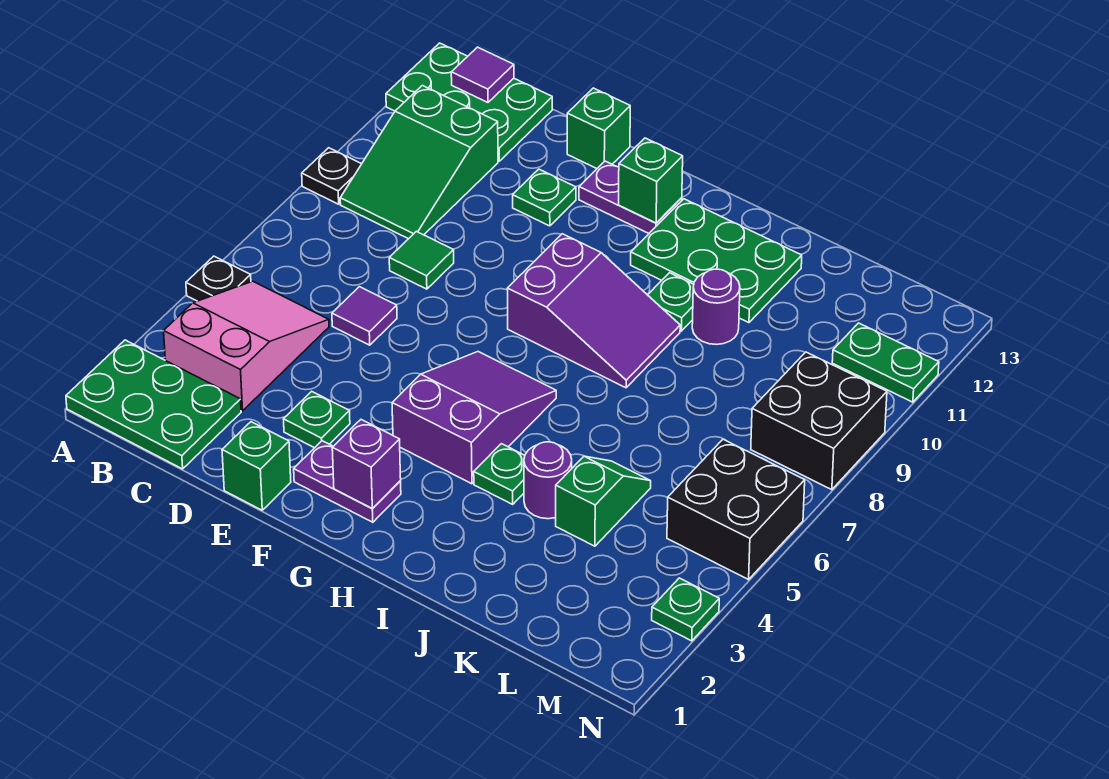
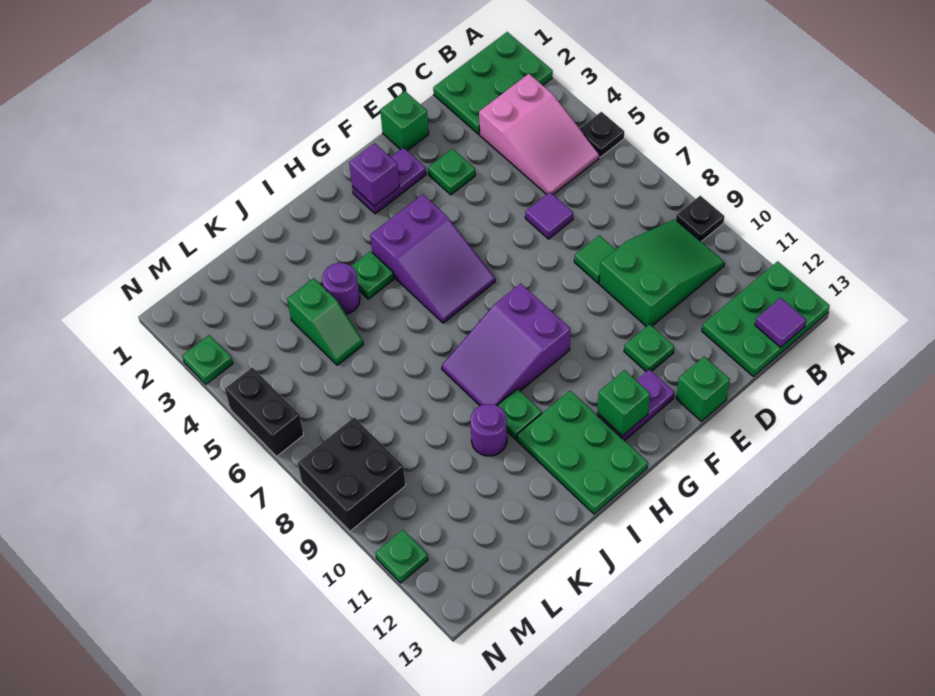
green slope B9:C11 level 1 top 11 -> green slope B9:D10 level 1 top D
green plate H11:J12 level 1 -> green plate H11:I13 level 1
black brick M5:N6 level 1 -> black brick N5:N6 level 1
green plate M11:N11 level 1 -> green plate N11 level 1

